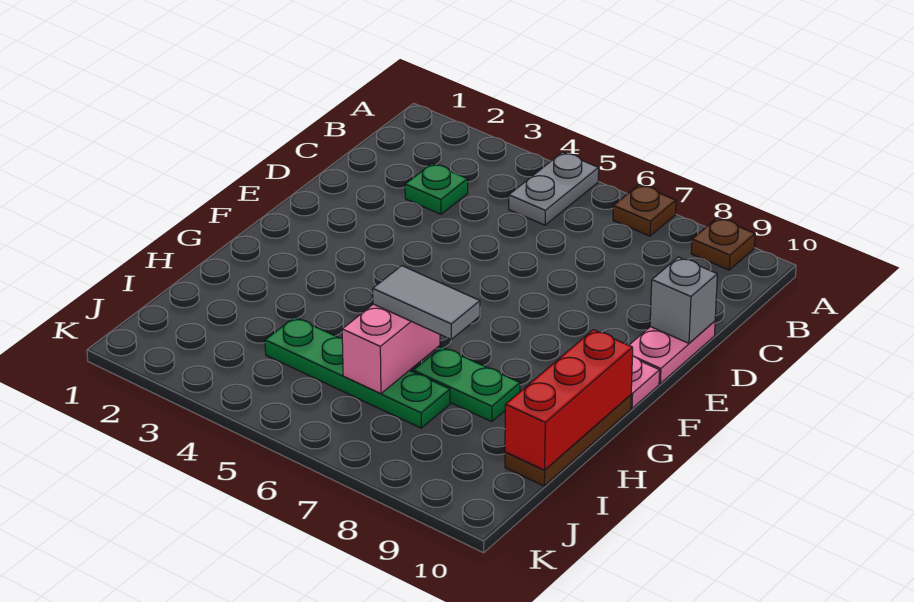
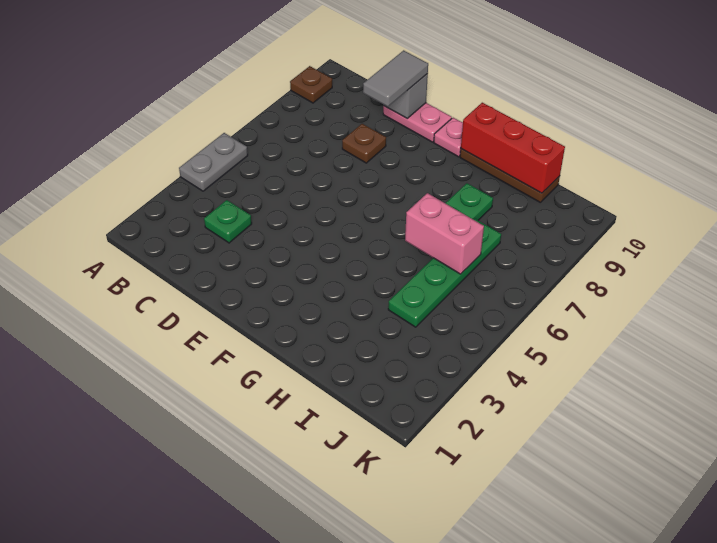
grey plate A5:B5 level 1 -> grey plate A4:A5 level 1
brown plate A7 level 1 -> brown plate D8 level 1
grey tile H6:H7 level 3 -> grey tile D9:D10 level 3

